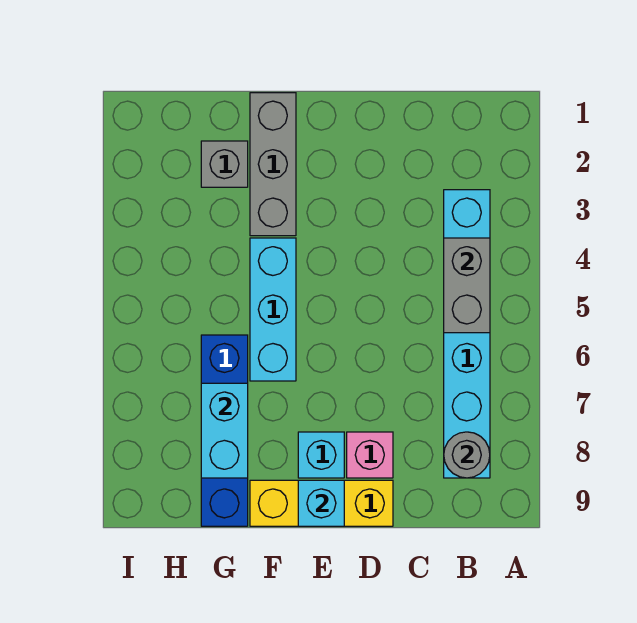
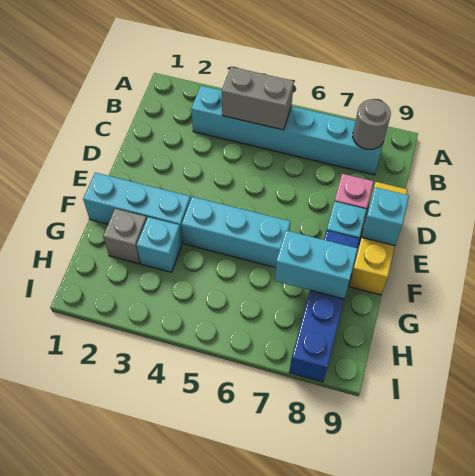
grey brick F1:F3 level 1 -> cyan brick F1:F3 level 1
none -> cyan brick G3 level 1
blue brick G6:G9 level 1 -> blue brick F8:I8 level 1

